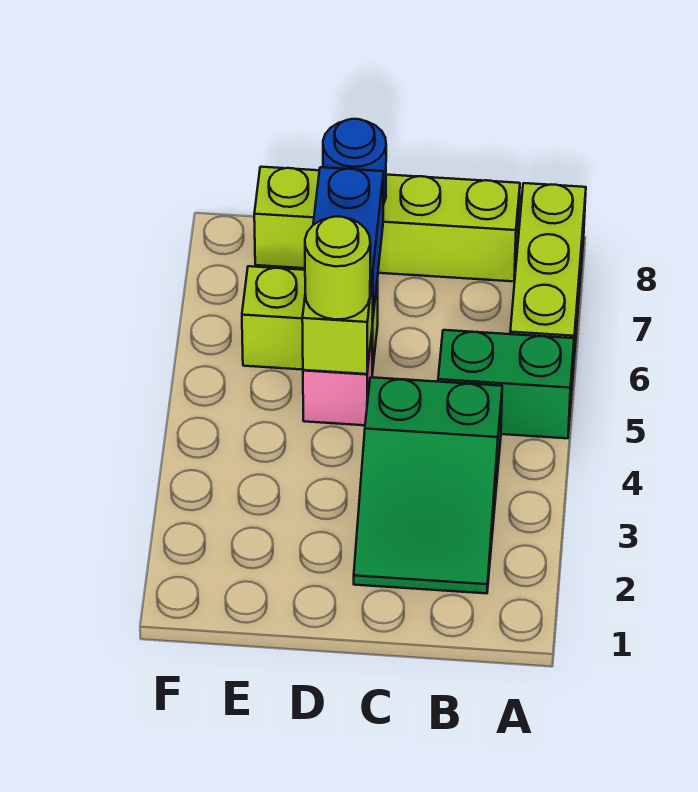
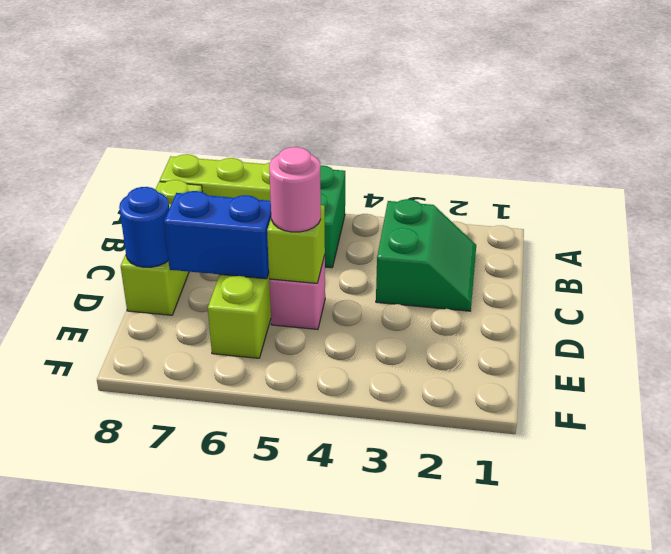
green slope B2:C4 level 1 top 4 -> green slope B2:C3 level 1 top 3
lime brick B8:E8 level 1 -> lime brick B8:D8 level 1
lime round brick D5 level 3 -> pink round brick D5 level 3

